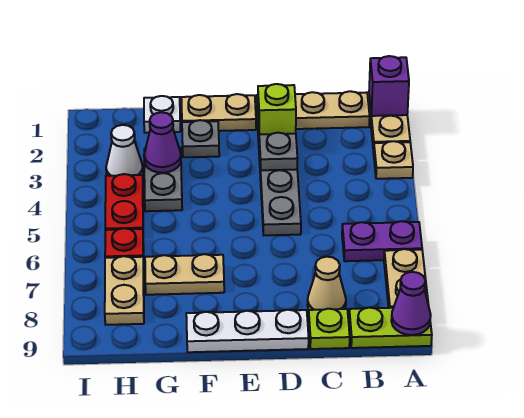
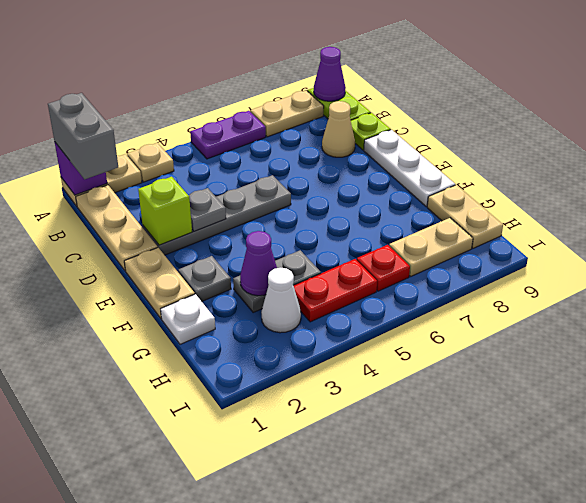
none -> grey brick A1:B1 level 3
purple plate A6:B6 level 1 -> purple plate A5:A6 level 1
tan plate F7:G7 level 1 -> tan plate G9:H9 level 1

